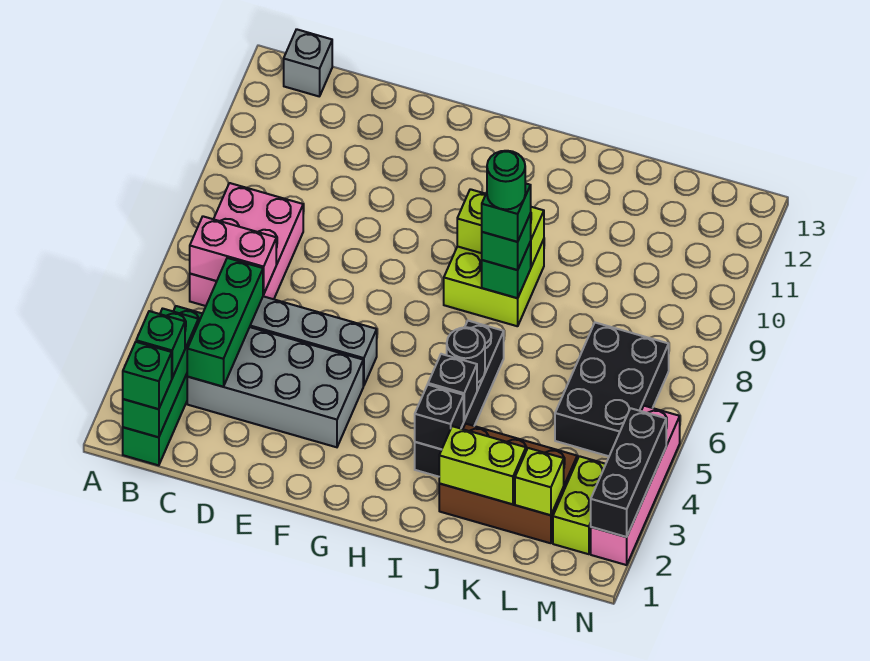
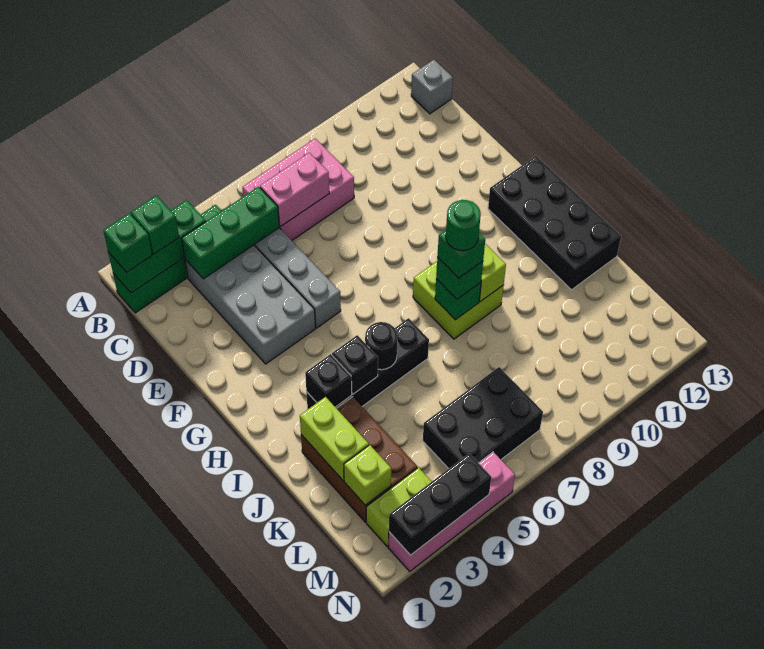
pink brick B6:C6 level 2 -> pink brick C6:C7 level 2
none -> black brick G12:J13 level 1

